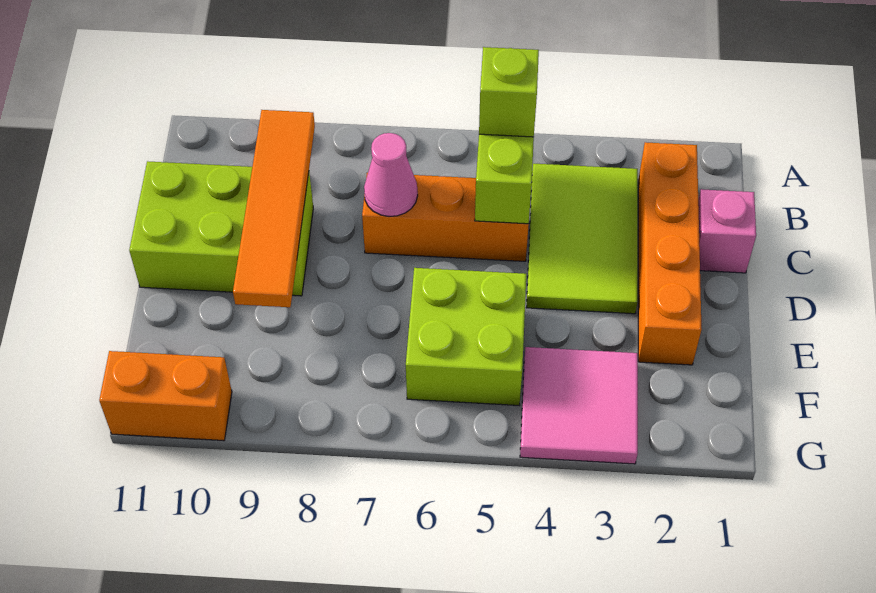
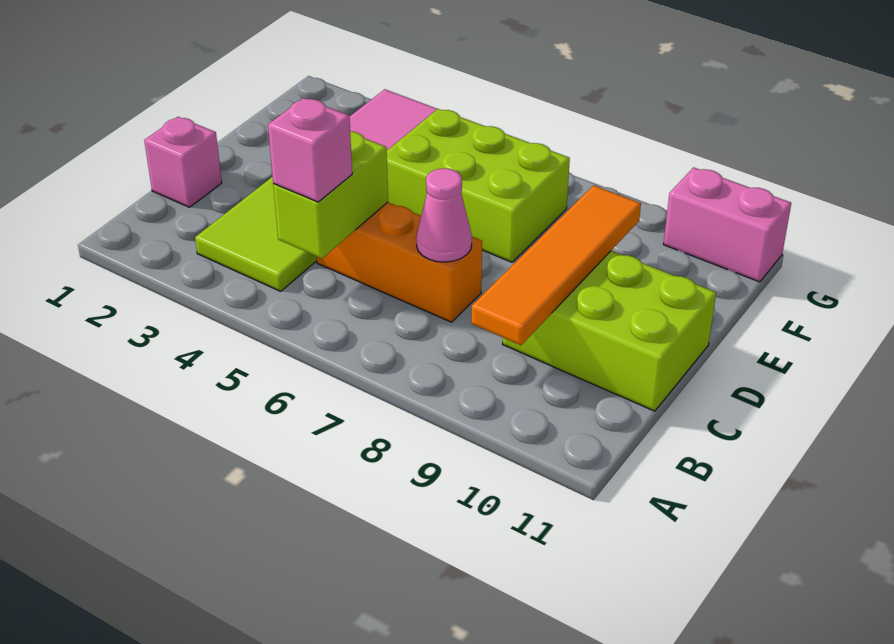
orange brick B2:E2 level 1 -> none
lime brick B5 level 3 -> pink brick B5 level 3
lime brick E5:F6 level 1 -> lime brick E5:F7 level 1
orange brick G10:G11 level 1 -> pink brick G10:G11 level 1

